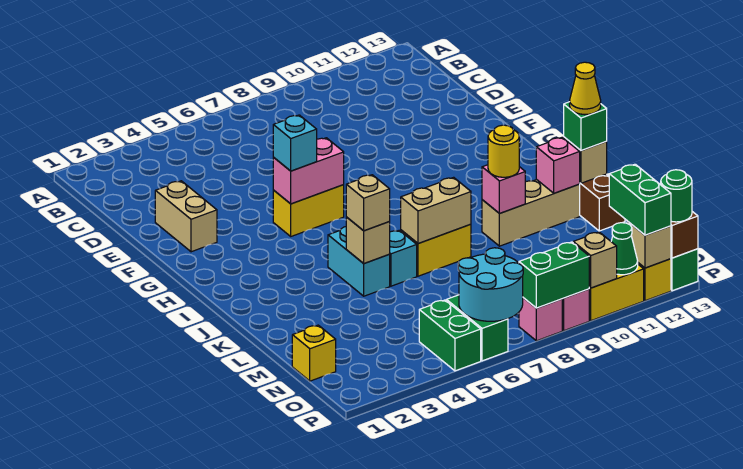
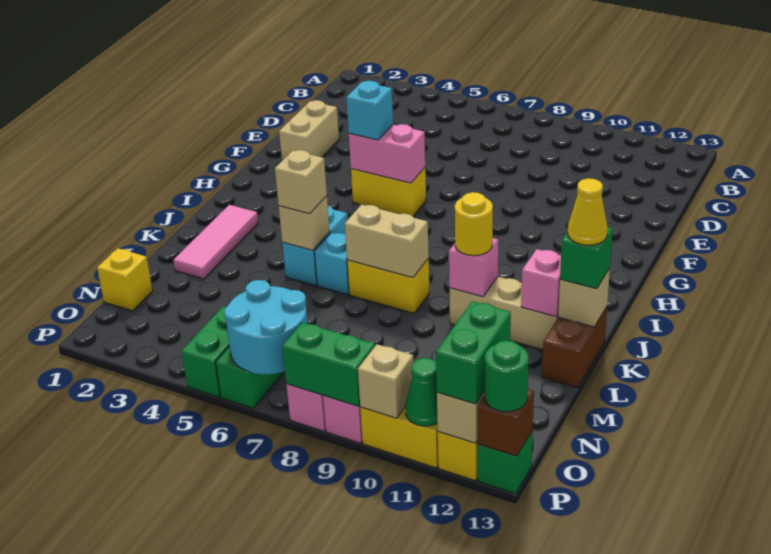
none -> pink tile J2:L2 level 1

